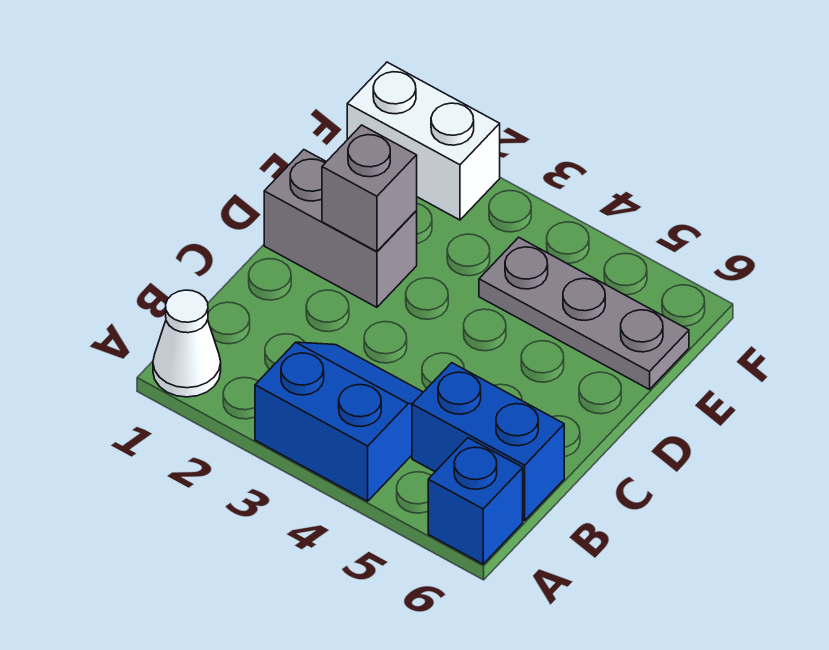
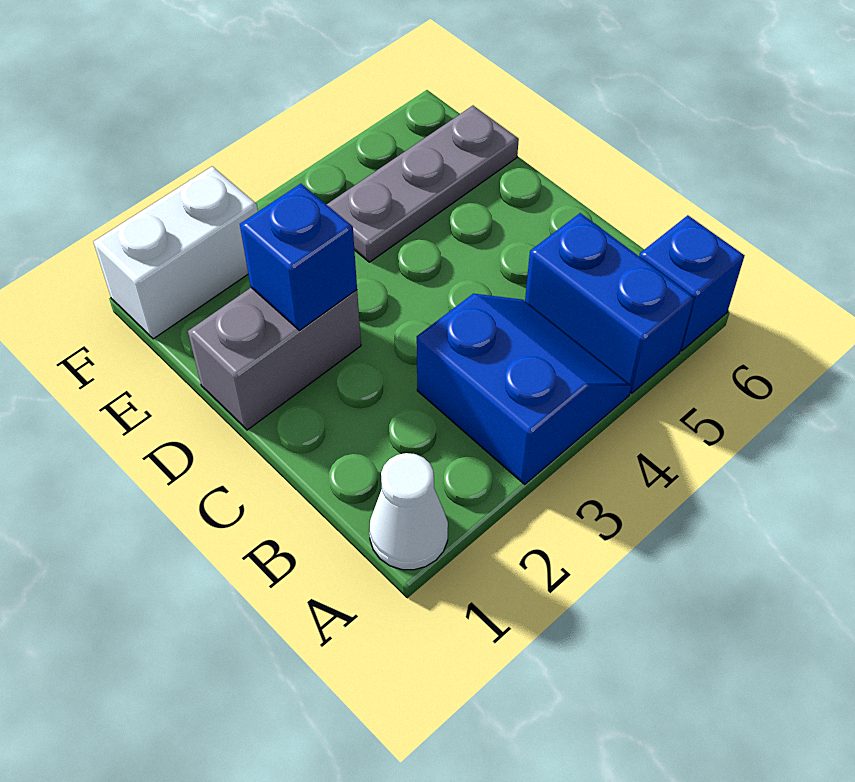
blue slope A3:B4 level 1 top A -> blue slope A3:B4 level 1 top 3
blue brick B5:B6 level 1 -> blue brick A5:B5 level 1
grey brick D2 level 2 -> blue brick D2 level 2

